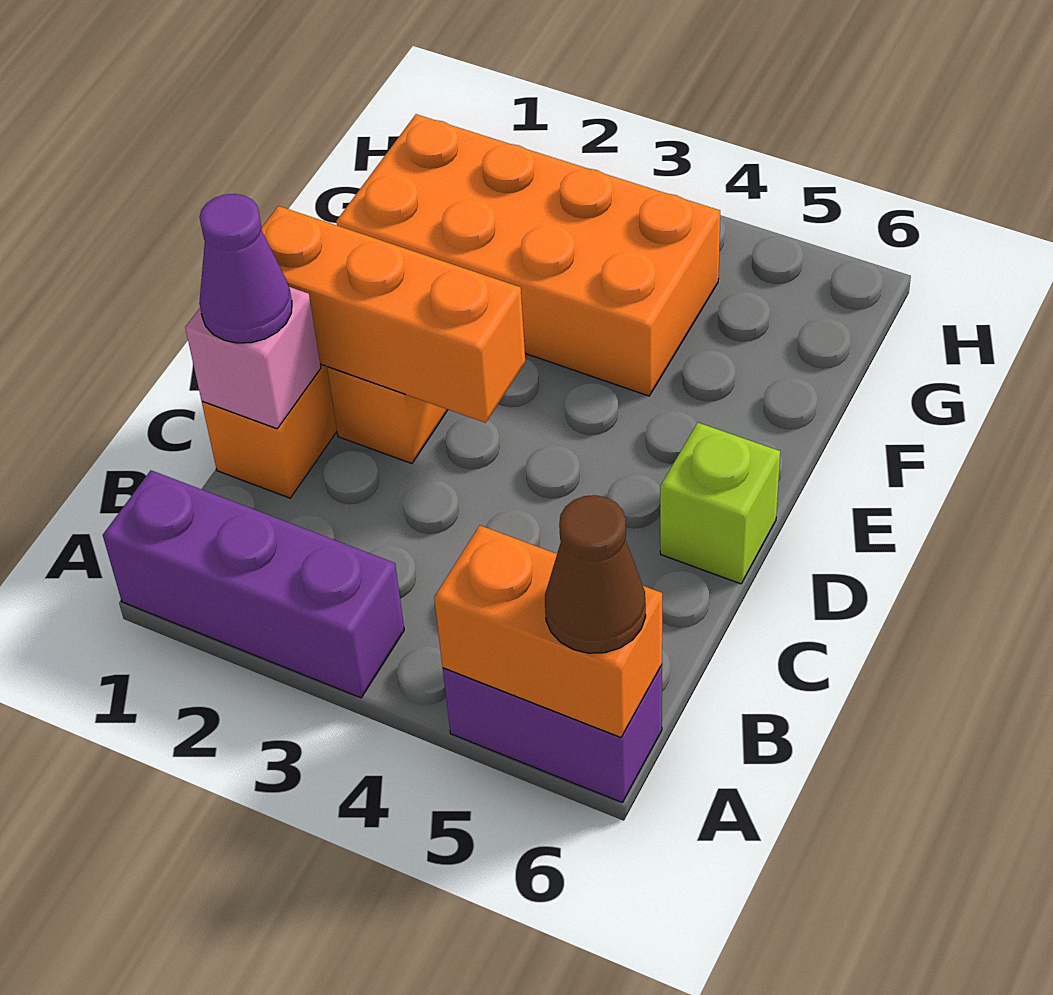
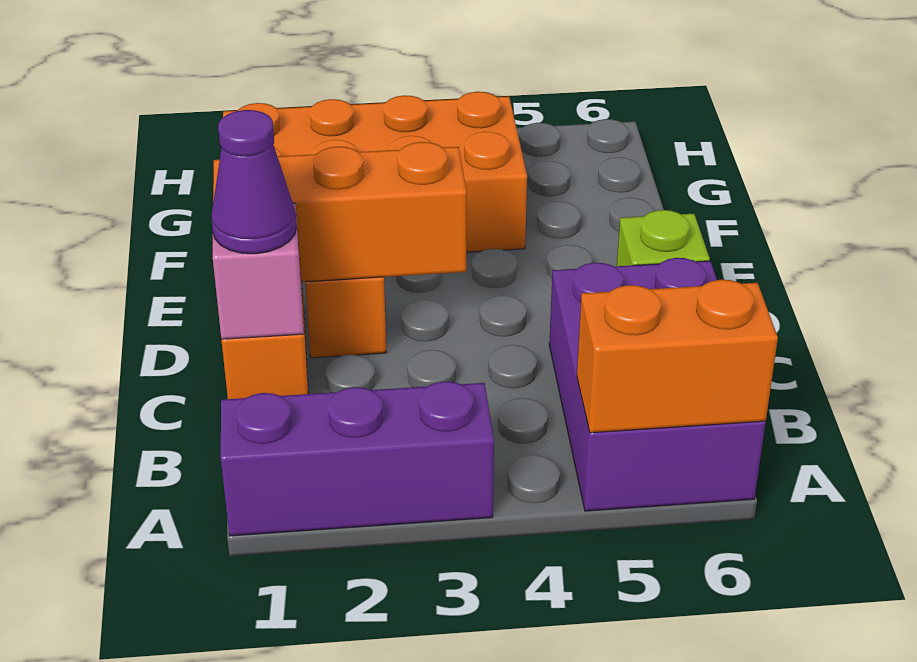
purple brick A5:A6 level 1 -> purple brick A5:C6 level 1
brown cone A6 level 3 -> none

